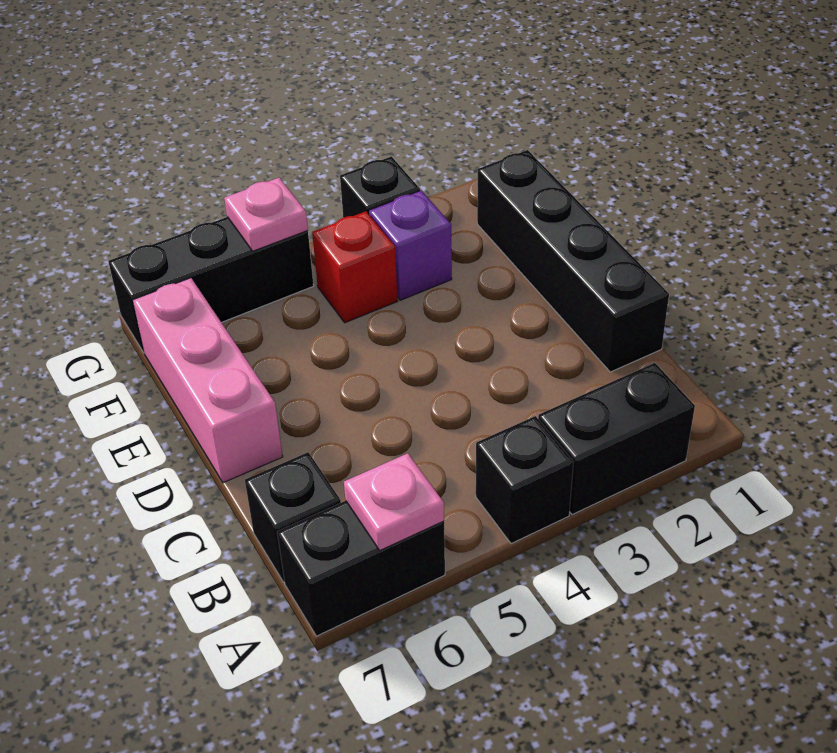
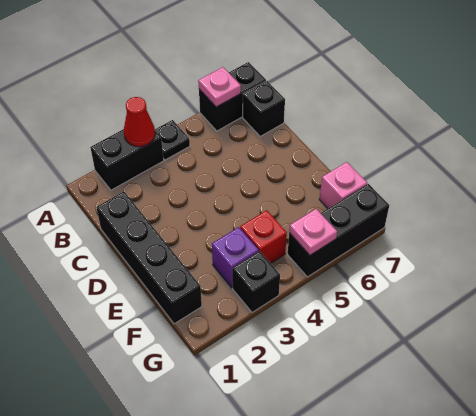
none -> red cone A3 level 2
black brick A4 level 1 -> black plate A4 level 1
pink brick D7:F7 level 1 -> pink brick F7 level 1

